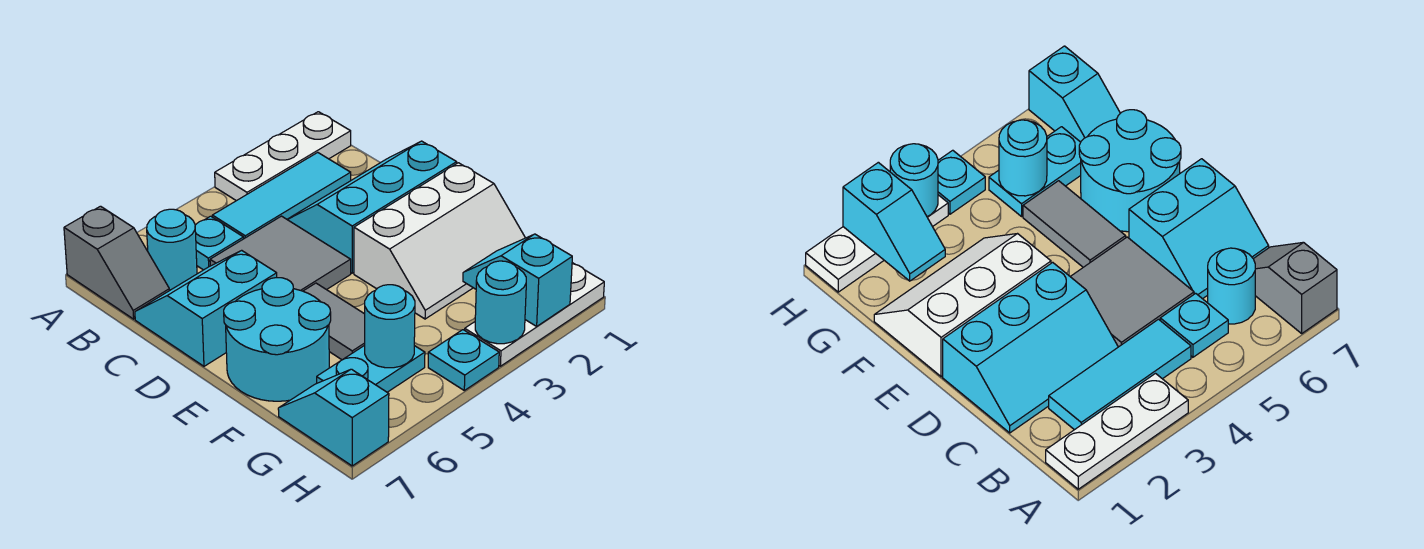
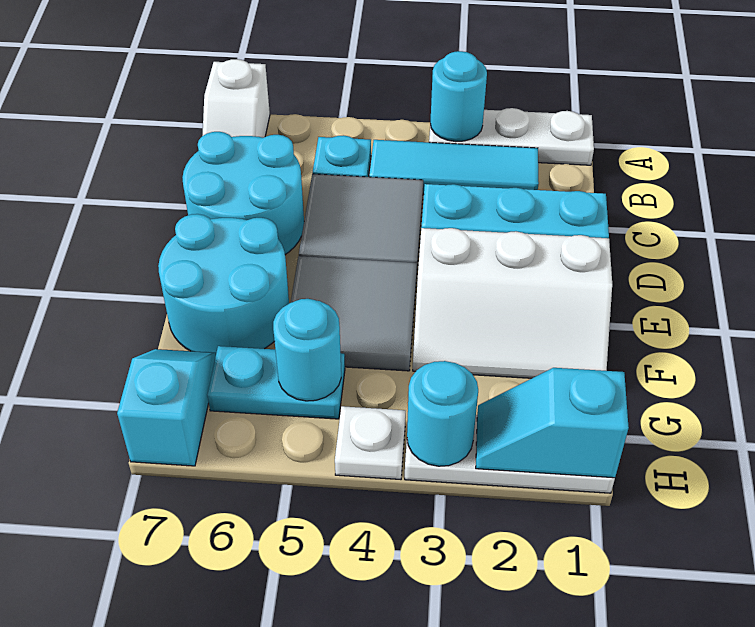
grey slope A7:B7 level 1 top A -> white slope A7:B7 level 1 top A
cyan round brick B6 level 1 -> cyan round brick A3 level 2
cyan slope C6:D7 level 1 top D -> cyan round brick C6:D7 level 1
grey tile E5:F5 level 1 -> grey tile E4:F5 level 1
cyan slope G2:H2 level 2 top H -> cyan slope H1:H2 level 2 top 1
cyan plate H4 level 1 -> white plate H4 level 1

